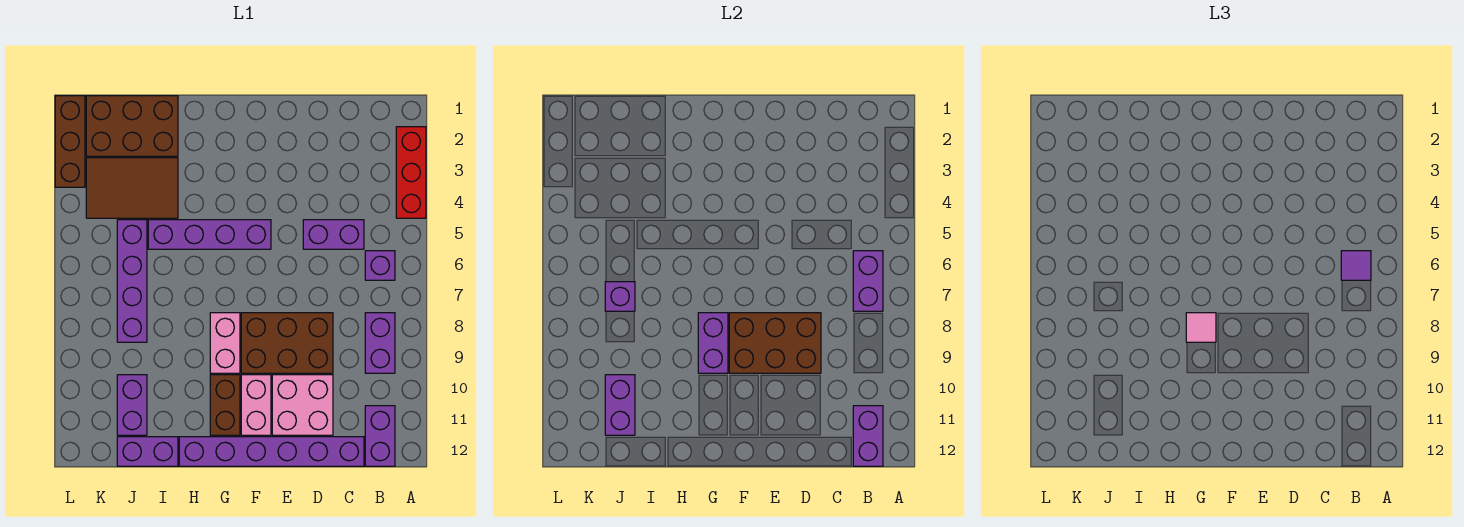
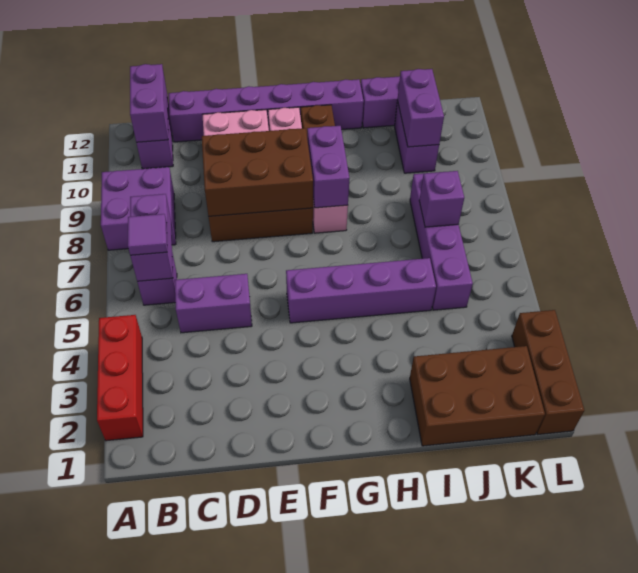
purple brick B8:B9 level 1 -> purple brick A8:B9 level 1
pink tile G8 level 3 -> none
brown tile I3:K4 level 1 -> none

